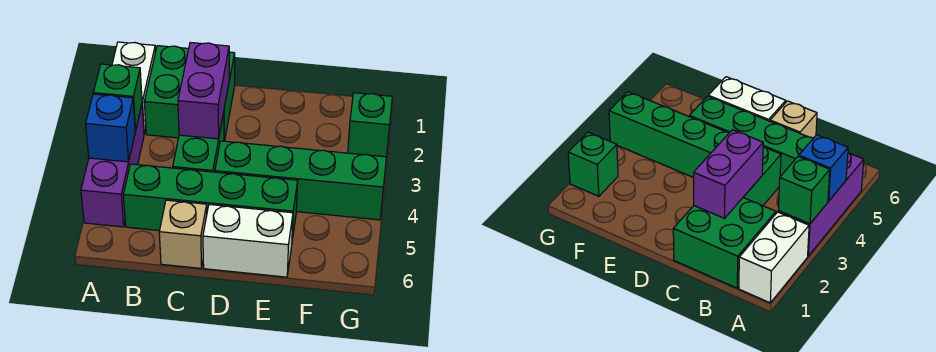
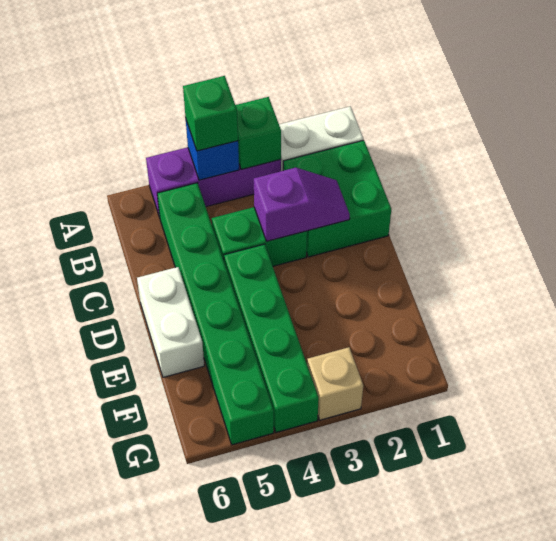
green brick B5:E5 level 1 -> green brick B5:G5 level 1
purple brick C2:C3 level 2 -> purple slope C2:C3 level 2 top 3
tan brick C6 level 1 -> tan brick G3 level 1
green brick G2 level 1 -> green brick A4 level 3

